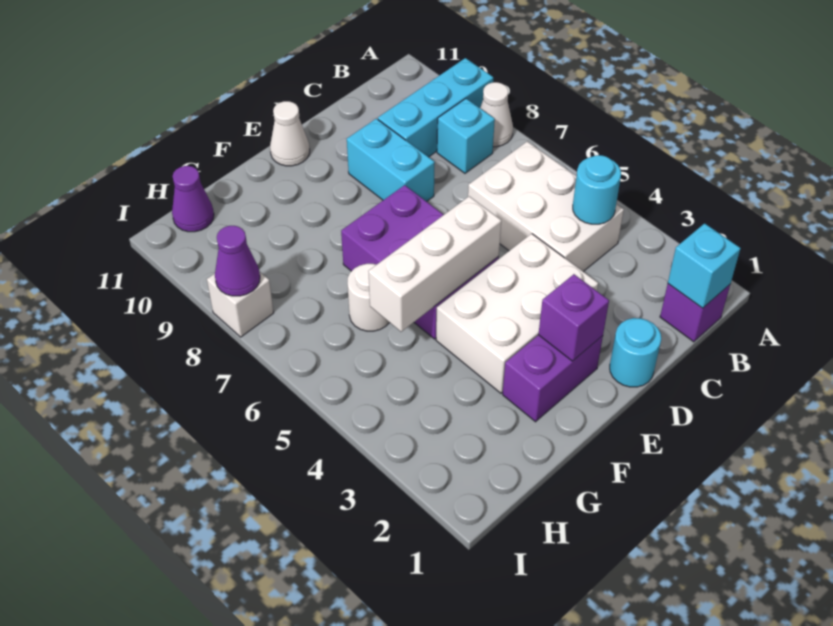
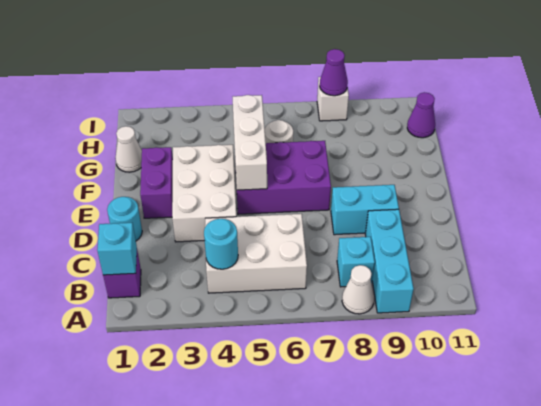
purple brick E2 level 2 -> none
white cone E11 level 1 -> white cone G1 level 1

